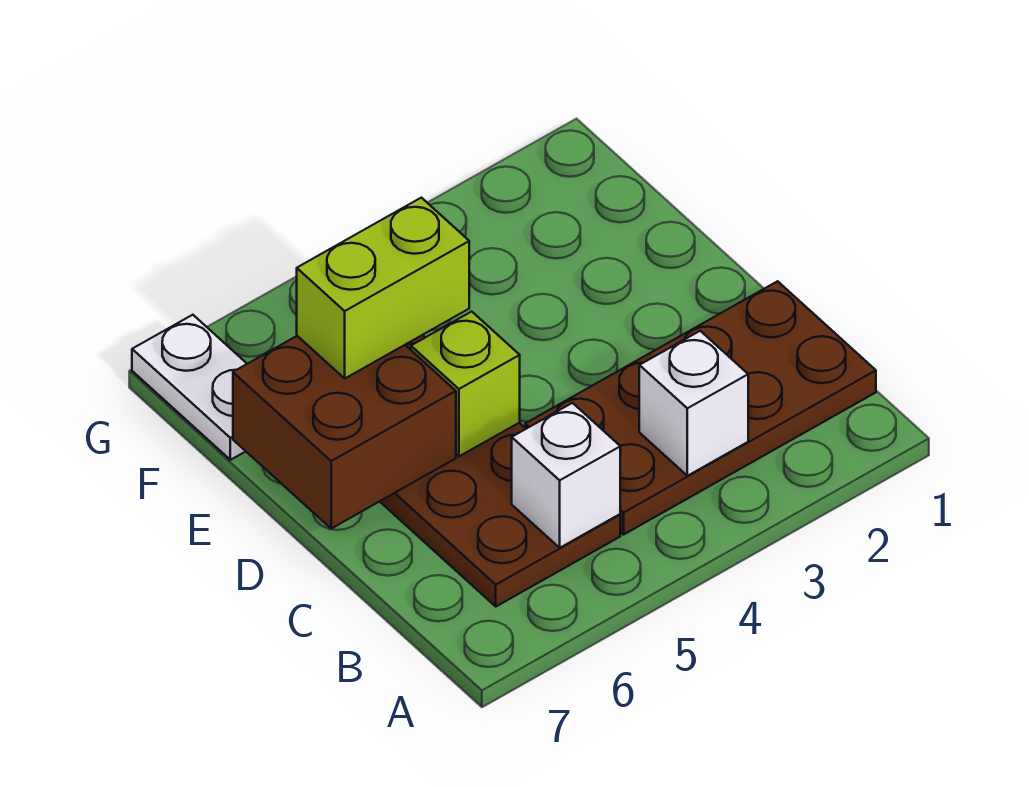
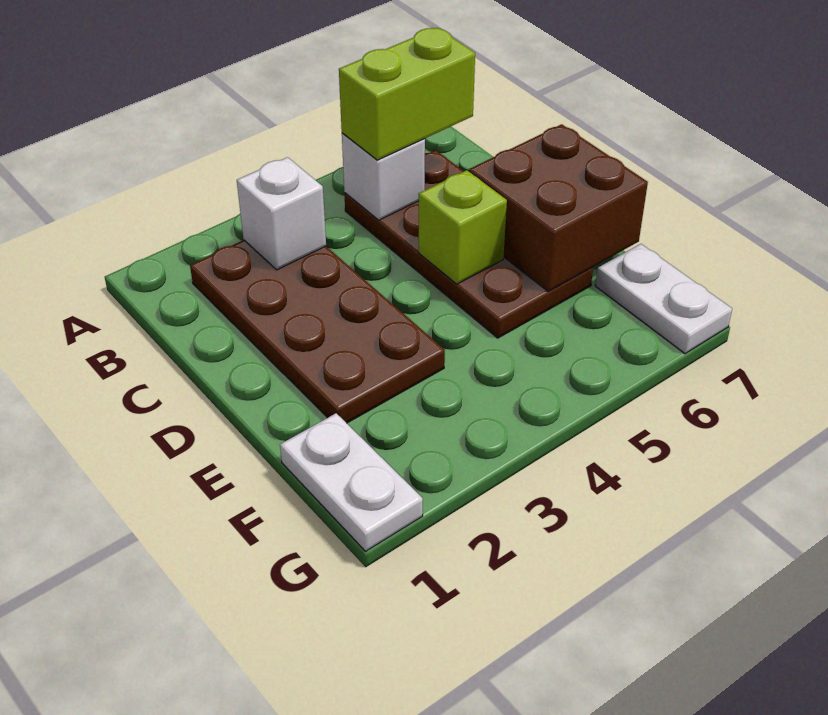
brown plate B1:C4 level 1 -> brown plate B2:E3 level 1
lime brick E5:E6 level 3 -> lime brick B5:B6 level 3
none -> white plate F1:G1 level 1

